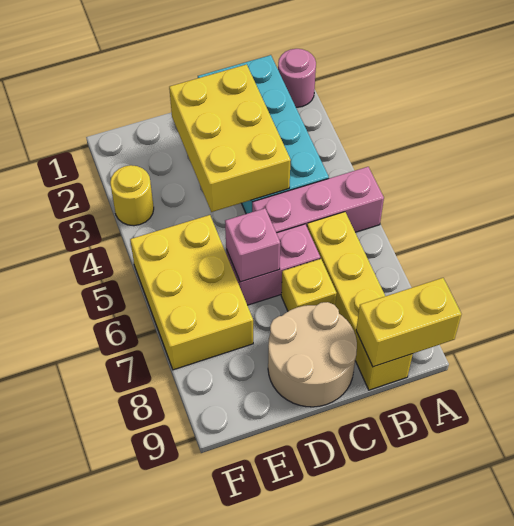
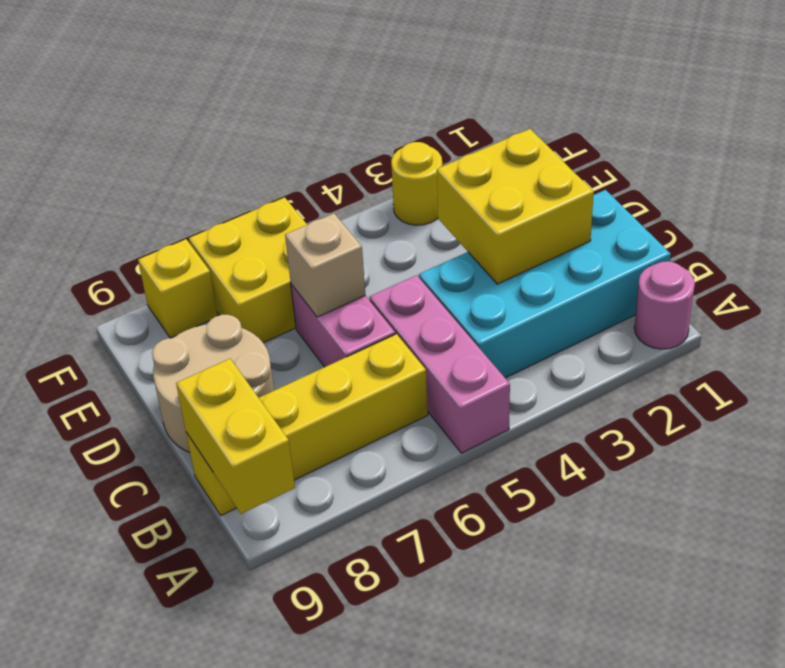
yellow brick C2:D4 level 2 -> yellow brick C2:D3 level 2
yellow brick C7 level 1 -> yellow brick F8 level 1
pink brick D6 level 2 -> tan brick D6 level 2
yellow brick E5:F7 level 1 -> yellow brick E6:F7 level 1

